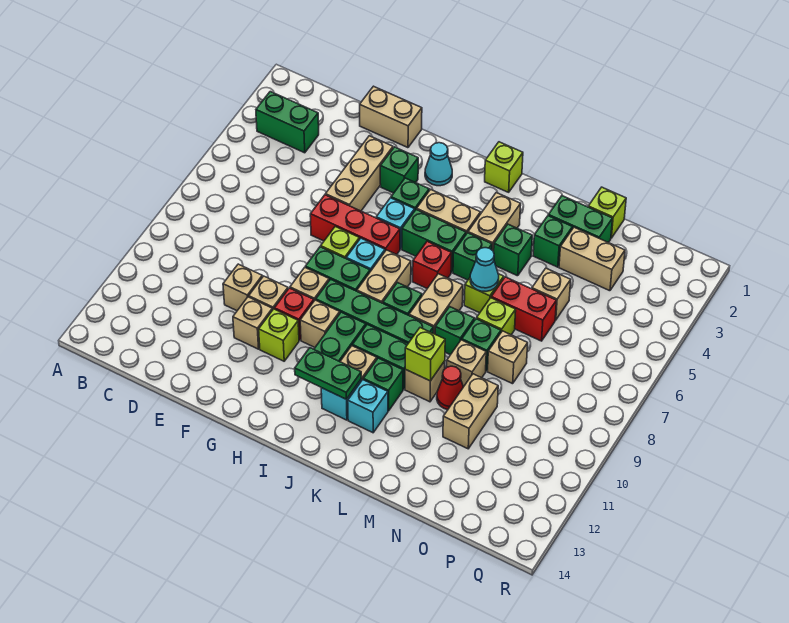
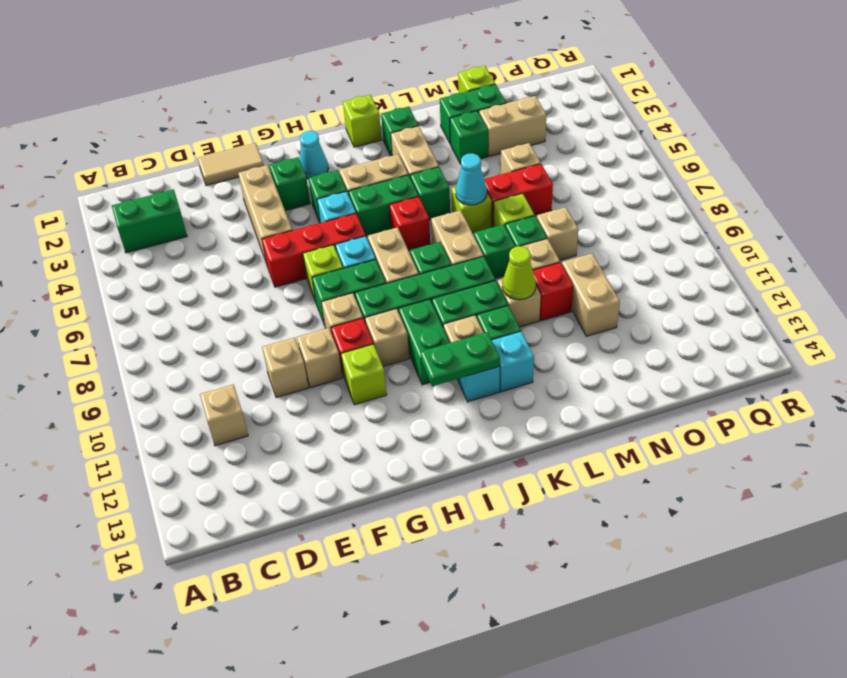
tan brick E1:F1 level 1 -> tan tile E1:F1 level 1
tan brick F11 level 1 -> tan brick C11 level 1
green brick L4 level 1 -> green brick K2 level 1
lime brick L10 level 2 -> lime cone L10 level 2
red cone M10 level 1 -> red brick M10 level 1

